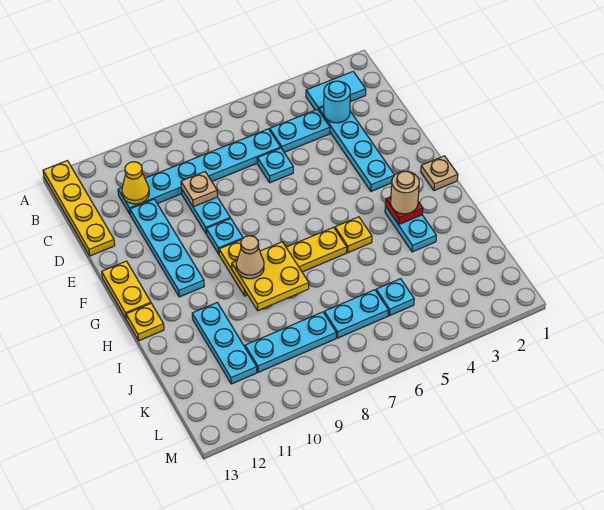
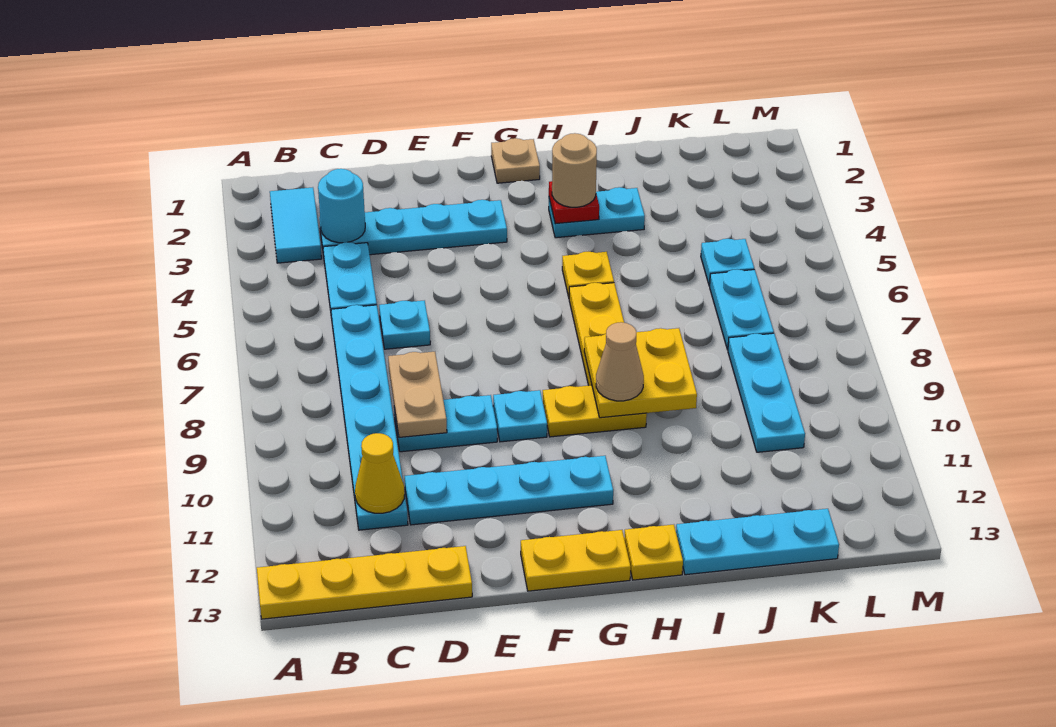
tan plate D9 level 2 -> tan plate D8:D9 level 2
cyan plate I11:K11 level 1 -> cyan plate I13:K13 level 1

